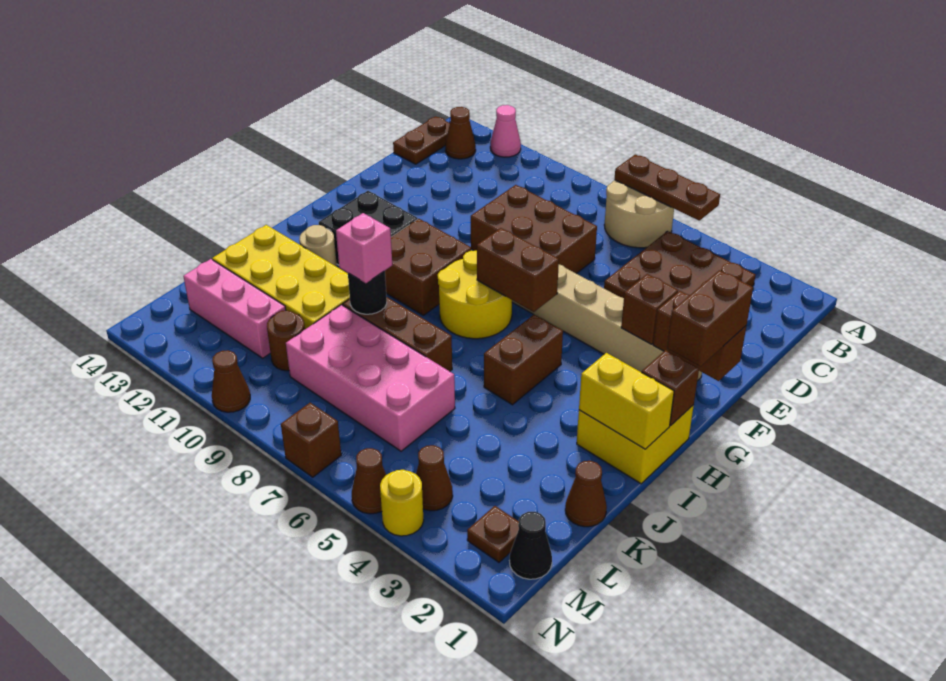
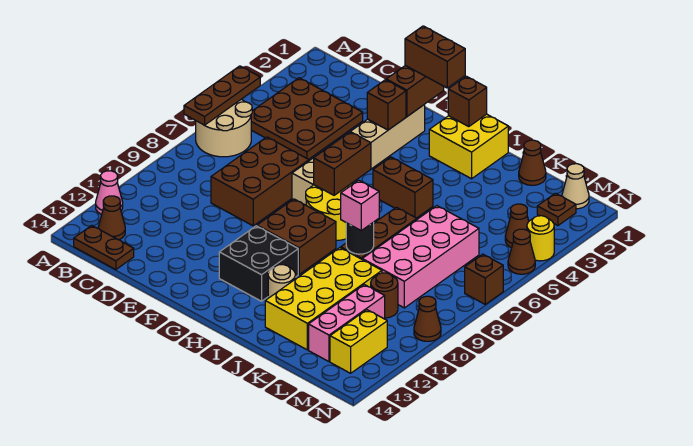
yellow brick I1:I2 level 2 -> yellow brick M12:M13 level 1
black cone M1 level 1 -> tan cone M1 level 1

